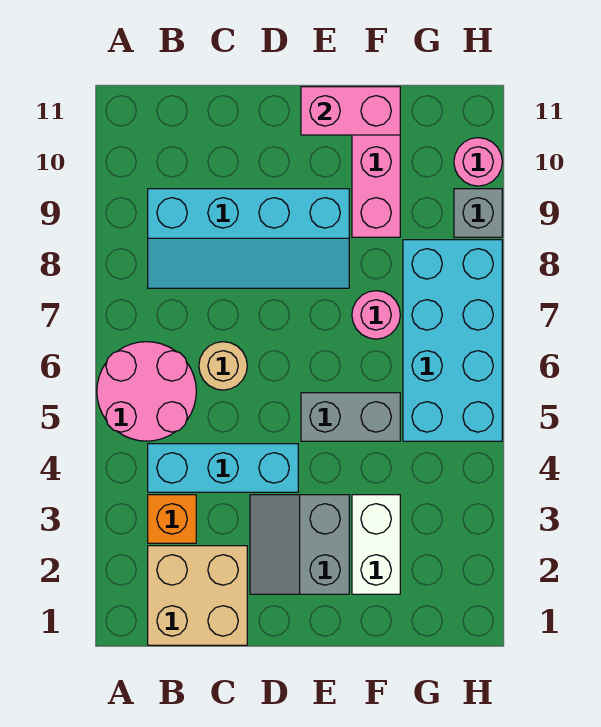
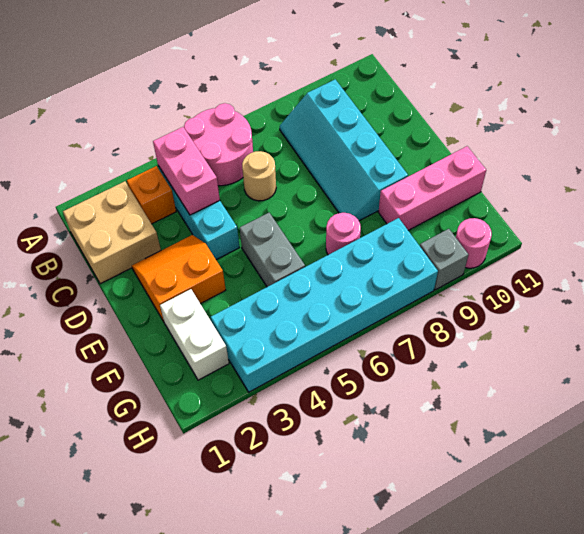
grey slope D2:E3 level 1 top E -> orange slope D2:E3 level 1 top E
pink brick E11:F11 level 2 -> pink brick B4:C4 level 2
white brick F2:F3 level 1 -> white brick F2:G2 level 1
cyan brick G5:H8 level 1 -> cyan brick G3:H8 level 1

